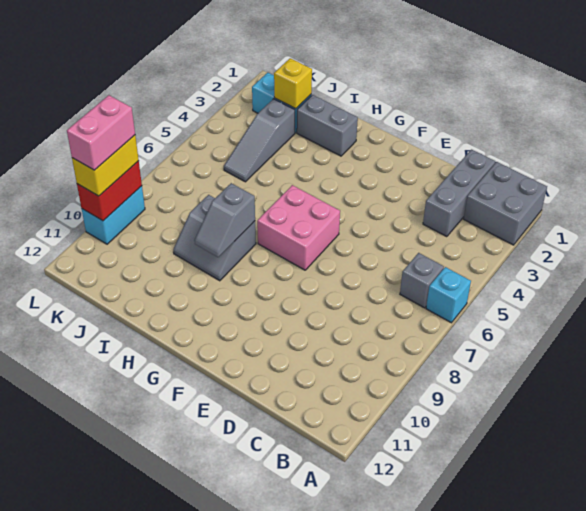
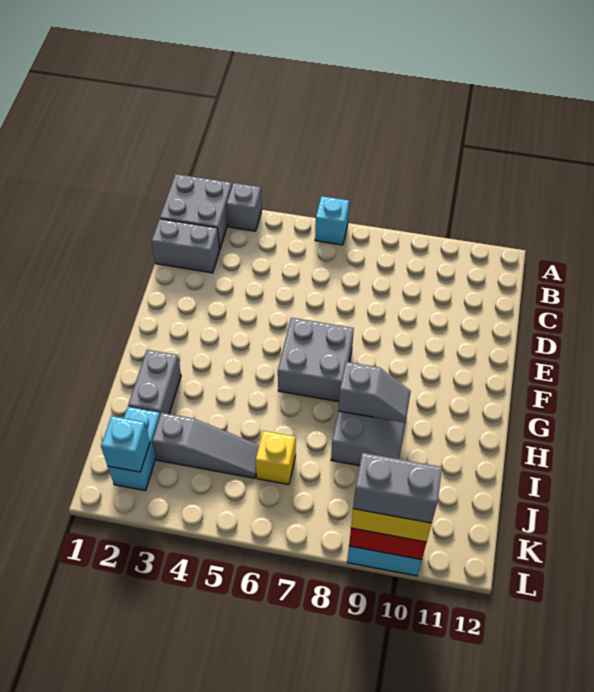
grey brick B6 level 1 -> grey brick A3 level 1
grey brick C1:C3 level 1 -> grey brick C1:C2 level 1
pink brick F6:G7 level 1 -> grey brick F6:G7 level 1
yellow brick J2 level 2 -> yellow brick J6 level 1
none -> cyan brick K2 level 2
pink brick L9:L10 level 4 -> grey brick L9:L10 level 4

